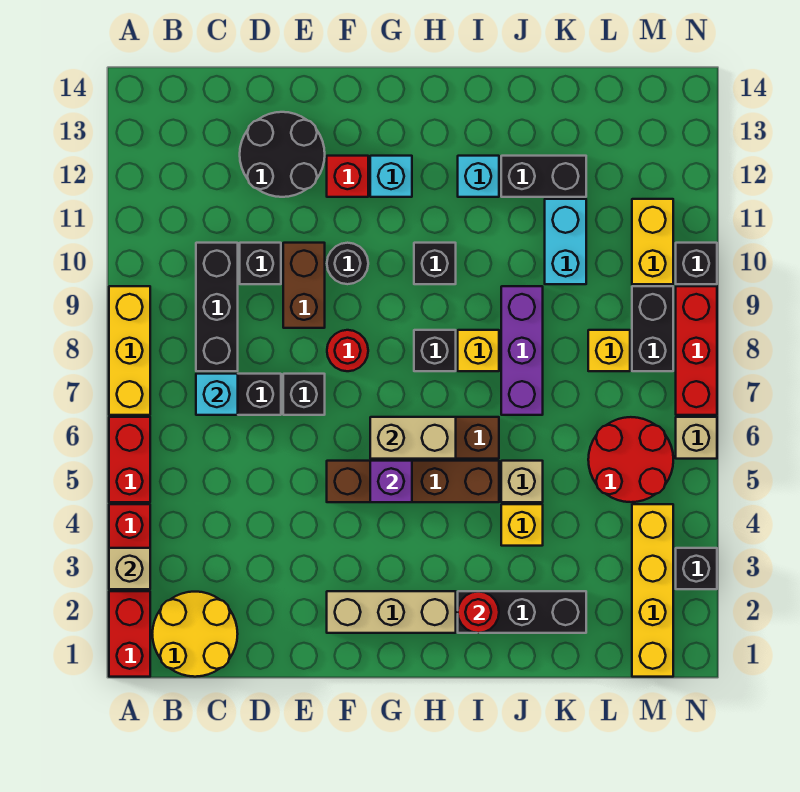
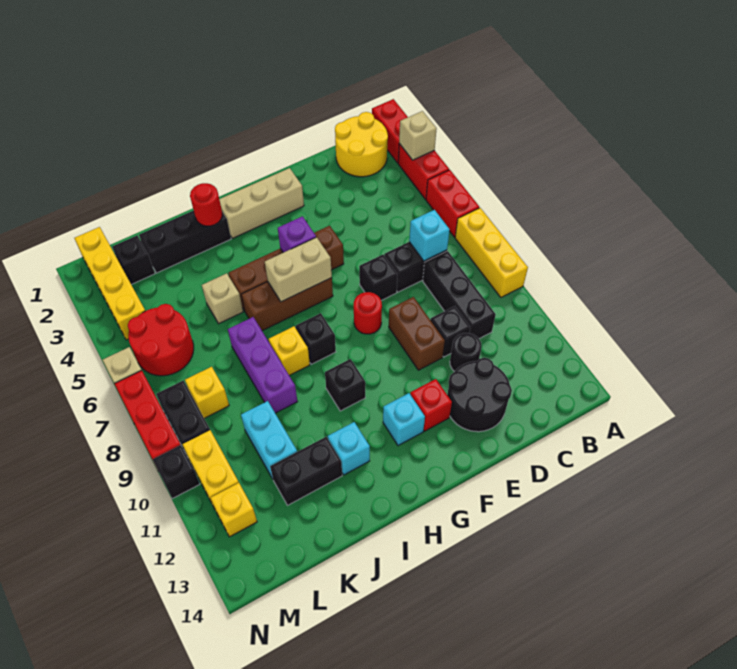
black round brick F10 level 1 -> black round brick D11 level 1
yellow brick J4 level 1 -> yellow brick M12 level 1
black brick N3 level 1 -> black brick L2 level 1

